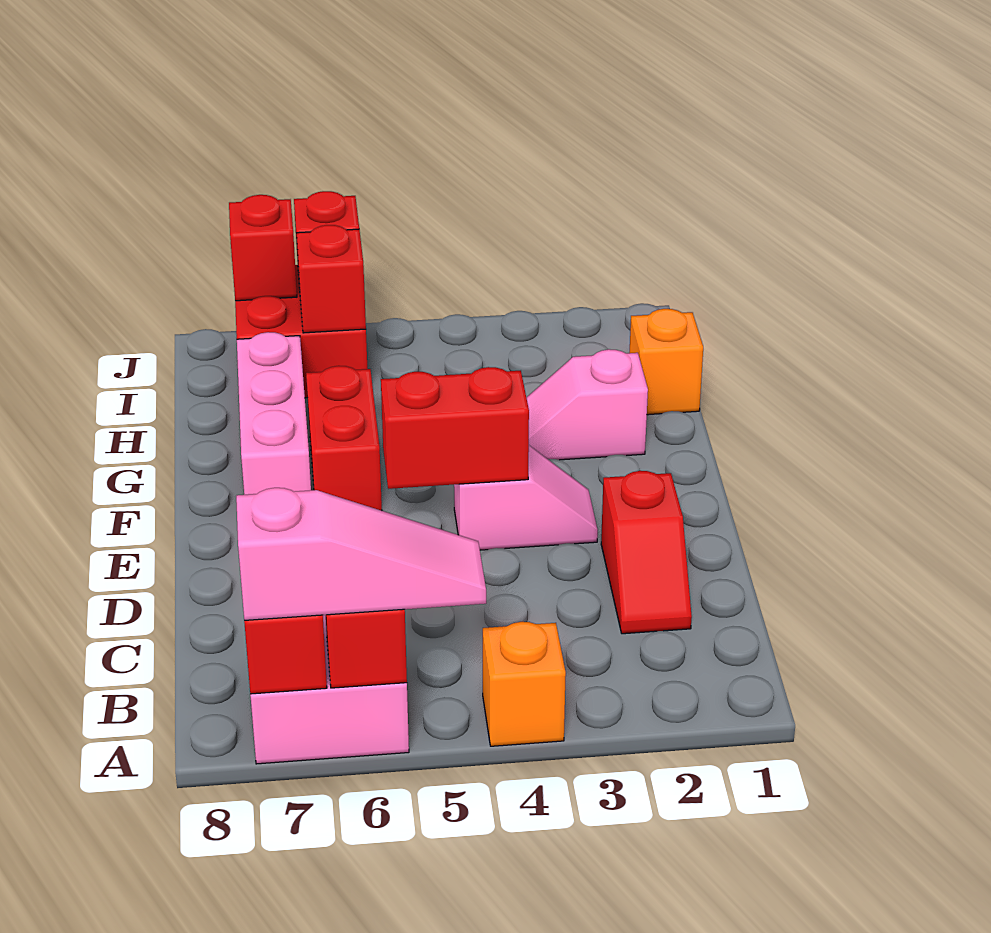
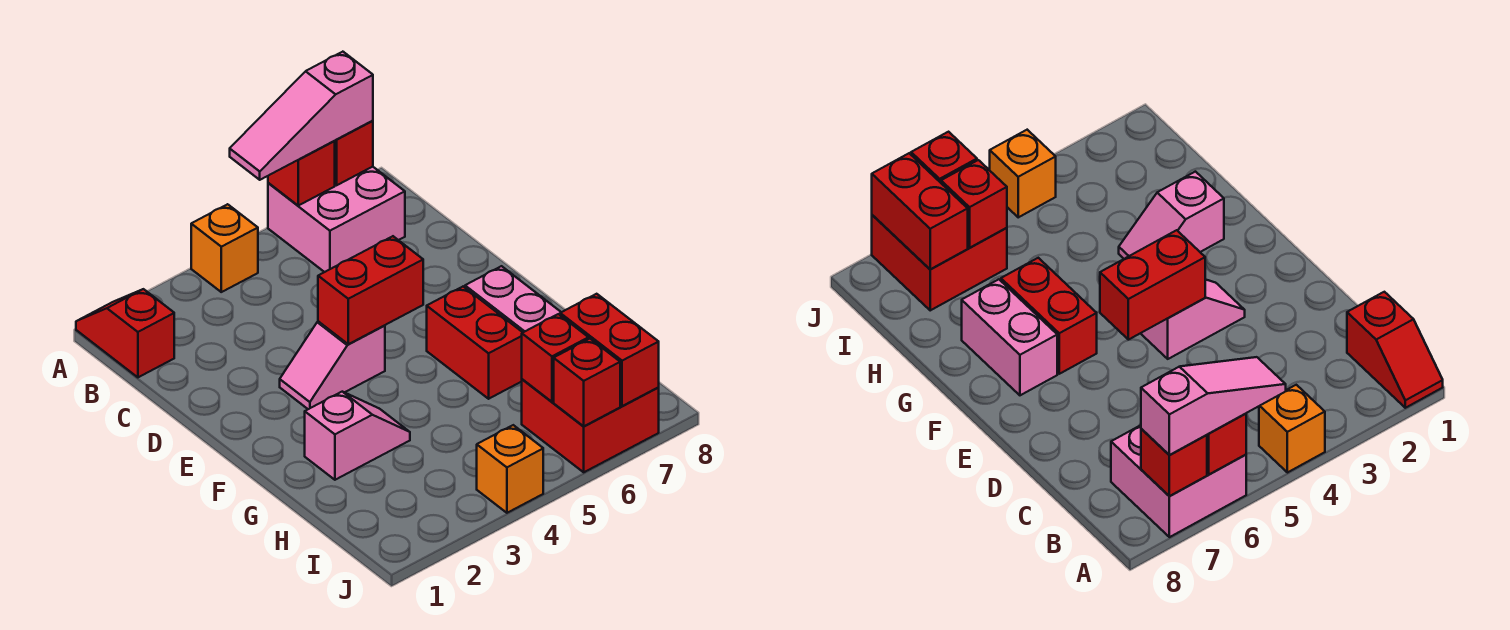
red slope C2:D2 level 1 top D -> red slope A1:B1 level 1 top B
pink brick F7:H7 level 1 -> pink brick F7:G7 level 1
orange brick H1 level 1 -> orange brick J4 level 1
red brick J7 level 2 -> red brick I7:J7 level 2

